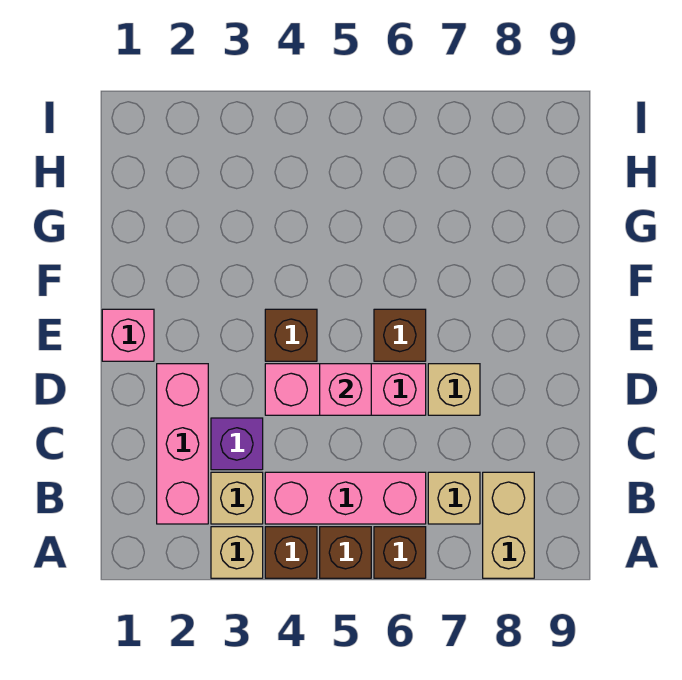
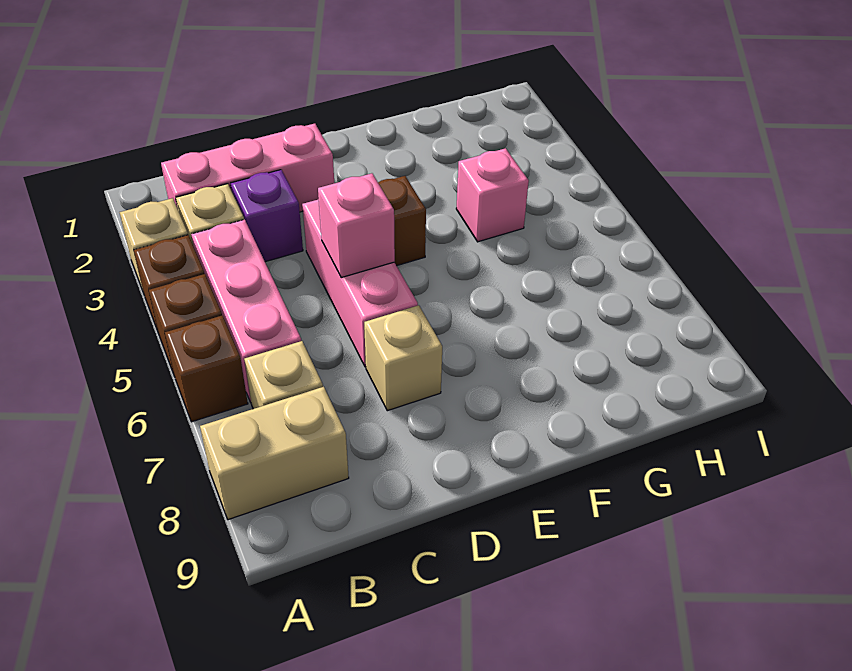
pink brick E1 level 1 -> pink brick G4 level 1
brown brick E6 level 1 -> none

